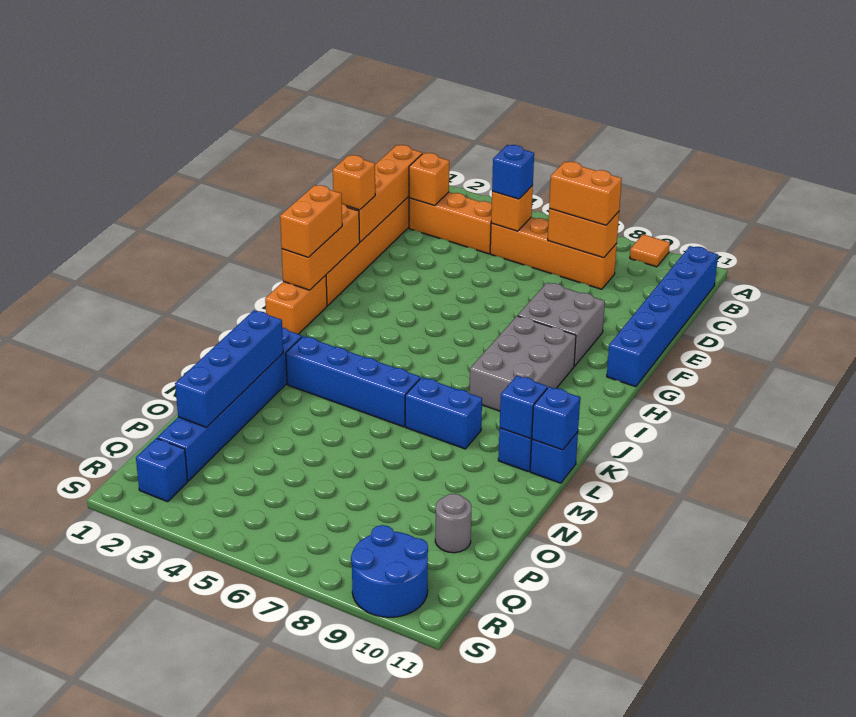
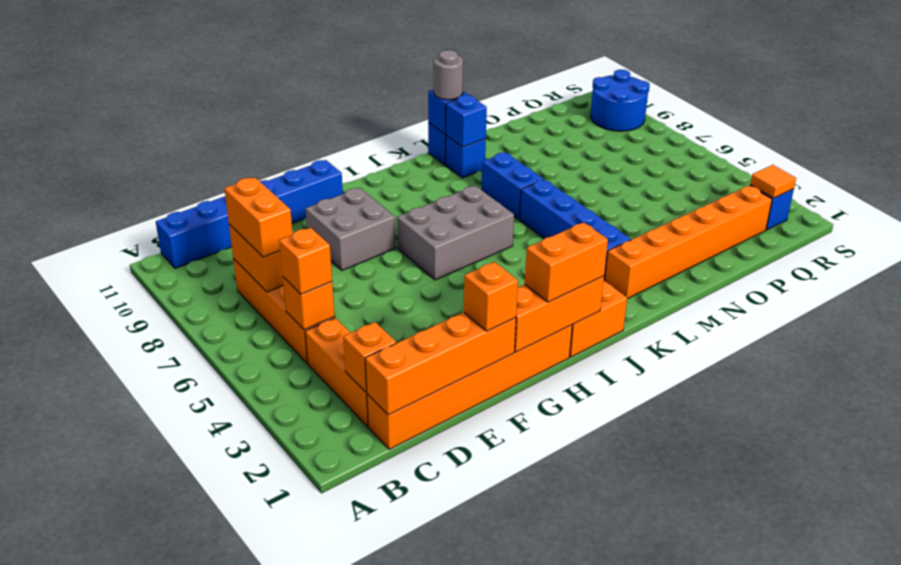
orange tile A9 level 1 -> orange tile R2 level 2
blue brick C5 level 3 -> orange brick C5 level 3
grey brick H8:J9 level 1 -> grey brick H6:J7 level 1
blue brick L2:Q2 level 1 -> orange brick L2:Q2 level 1
blue brick M2:P2 level 2 -> none
grey round brick P10 level 1 -> grey round brick L11 level 3

